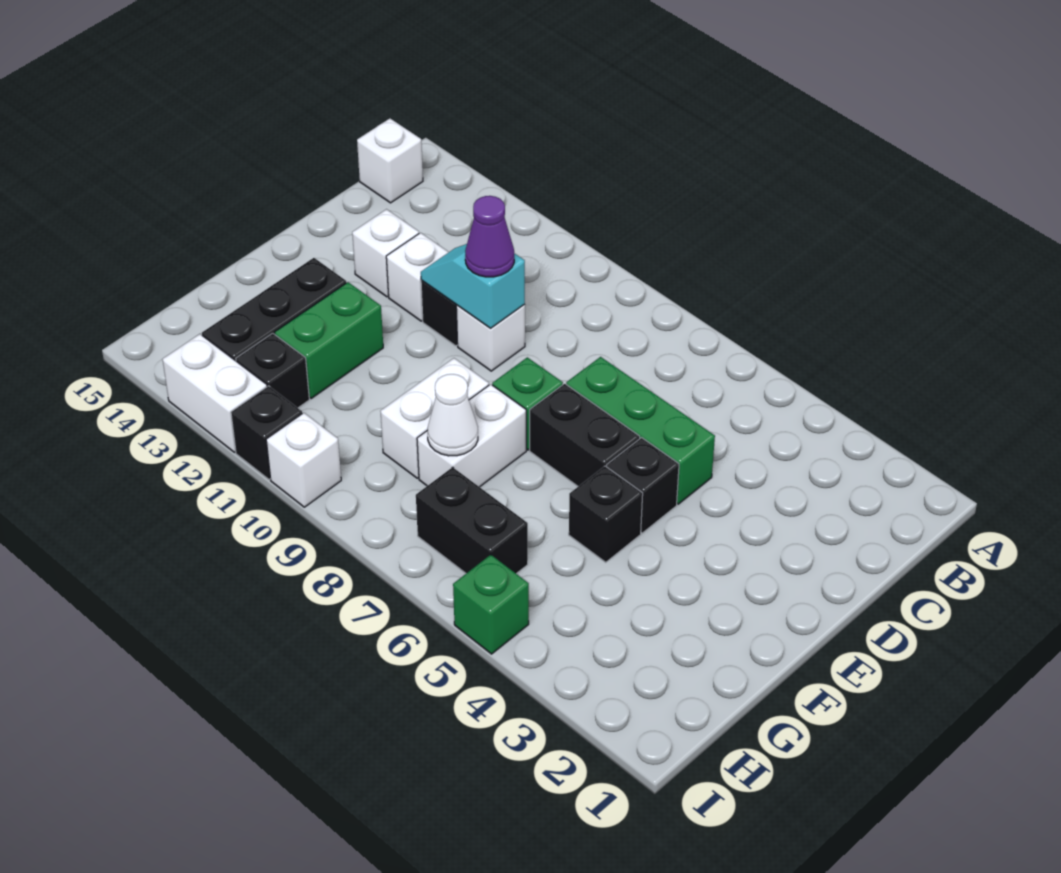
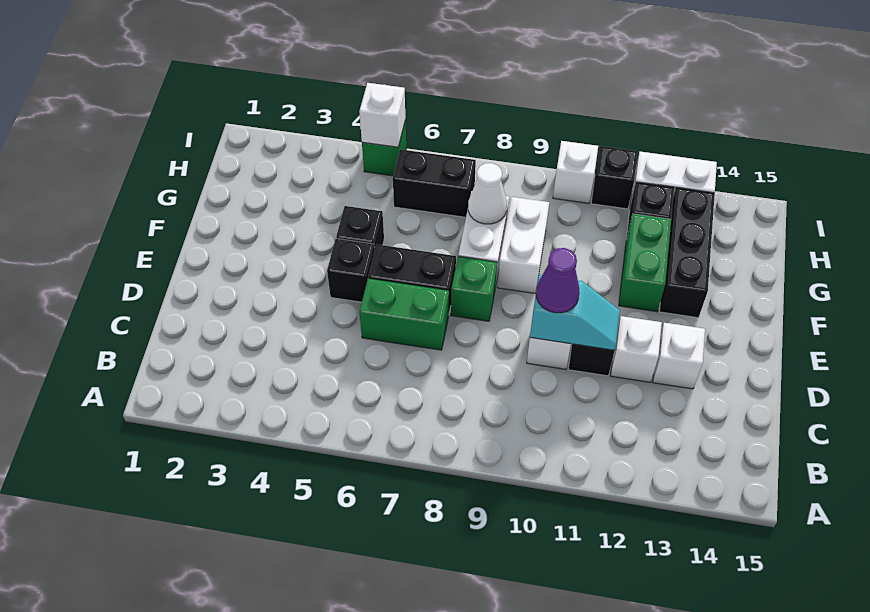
white brick B15 level 1 -> white brick I5 level 2
green brick D5:D7 level 1 -> green brick D6:D7 level 1

